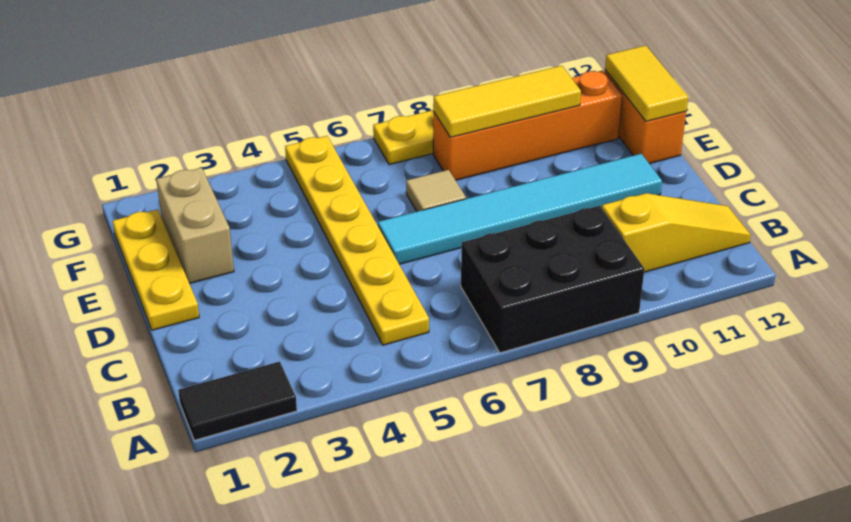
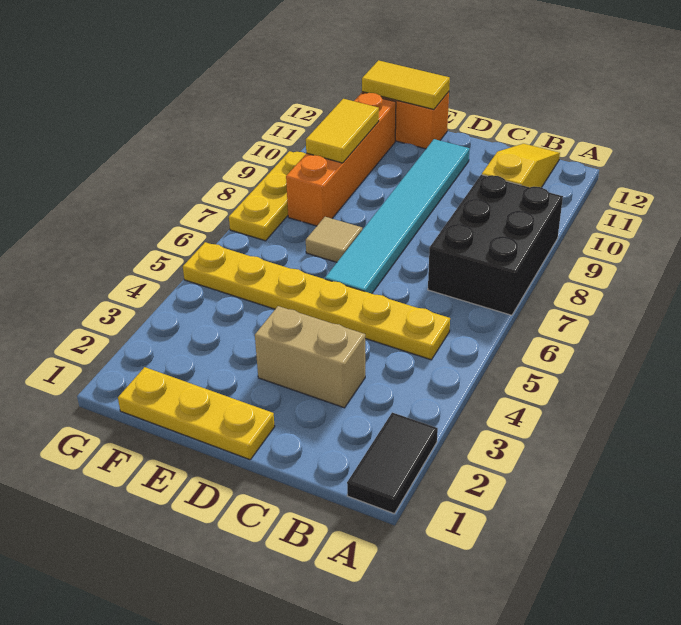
tan brick E2:F2 level 1 -> tan brick C3:D3 level 1
yellow tile F8:F10 level 2 -> yellow tile F9:F10 level 2

